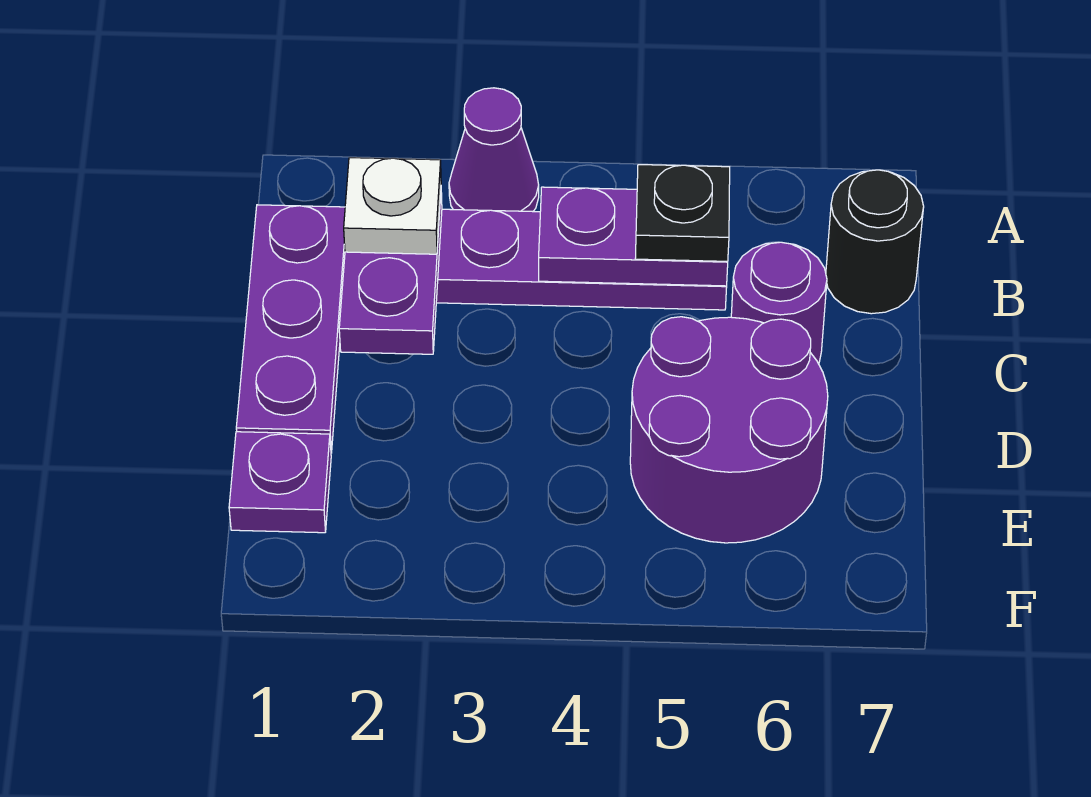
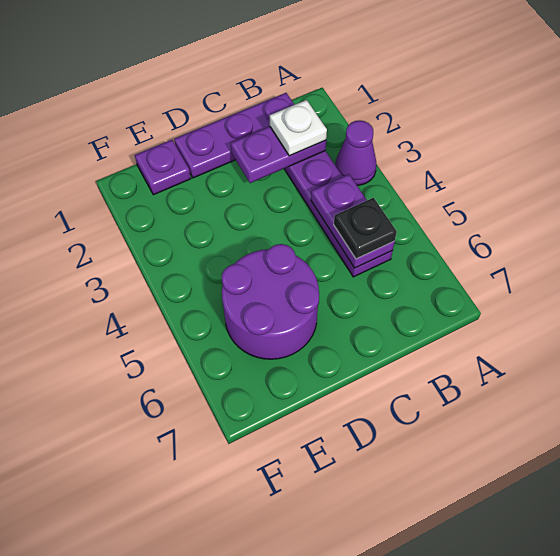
black round brick B7 level 1 -> none
purple round brick C6 level 1 -> none

